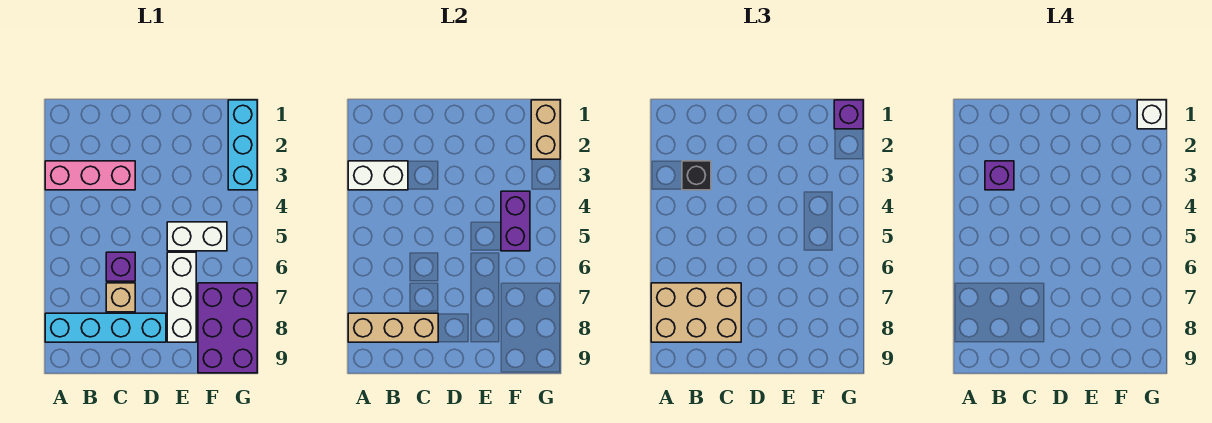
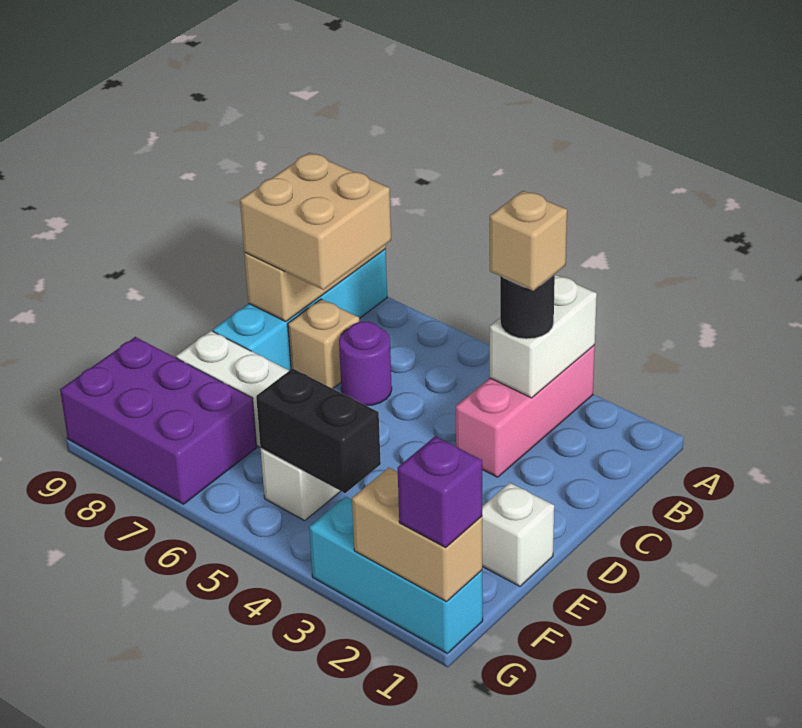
tan brick A7:C8 level 3 -> tan brick B7:C8 level 3
black brick B3 level 3 -> black round brick B3 level 3
purple brick B3 level 4 -> tan brick B3 level 4
purple brick C6 level 1 -> purple round brick C6 level 1
purple brick F4:F5 level 2 -> black brick F4:F5 level 2
white brick G1 level 4 -> white brick E1 level 1

